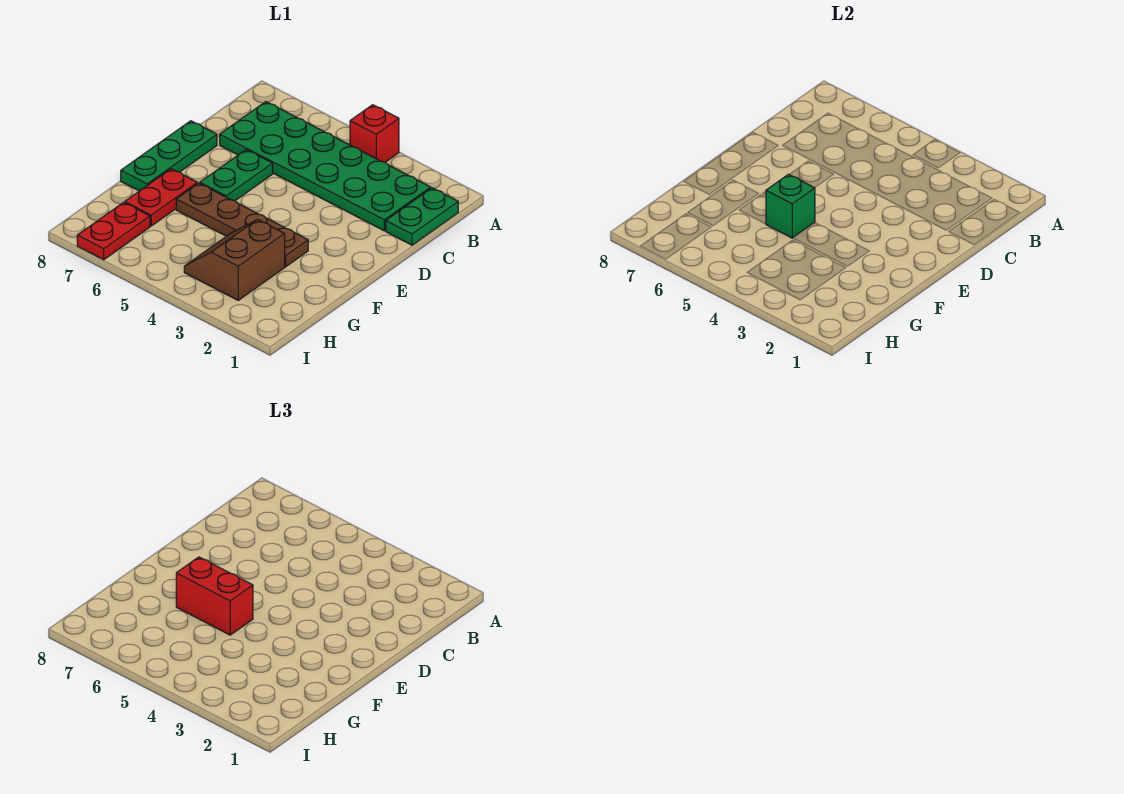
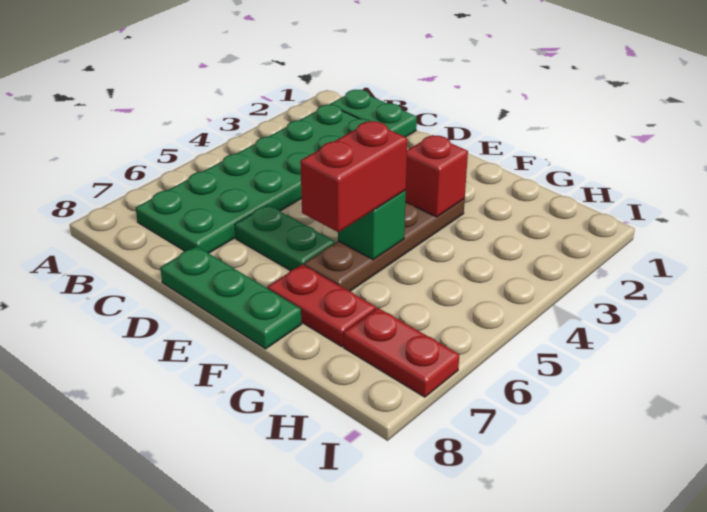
red brick A4 level 1 -> red brick F3 level 2
brown slope G3:H4 level 1 top 3 -> none

